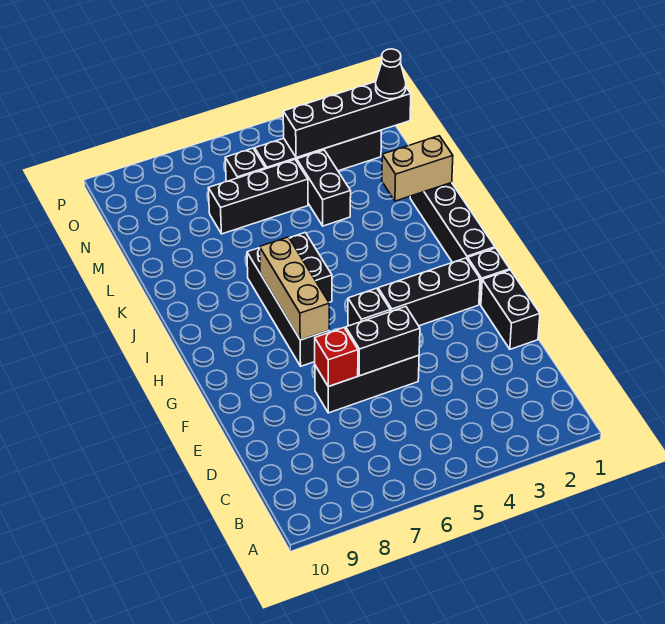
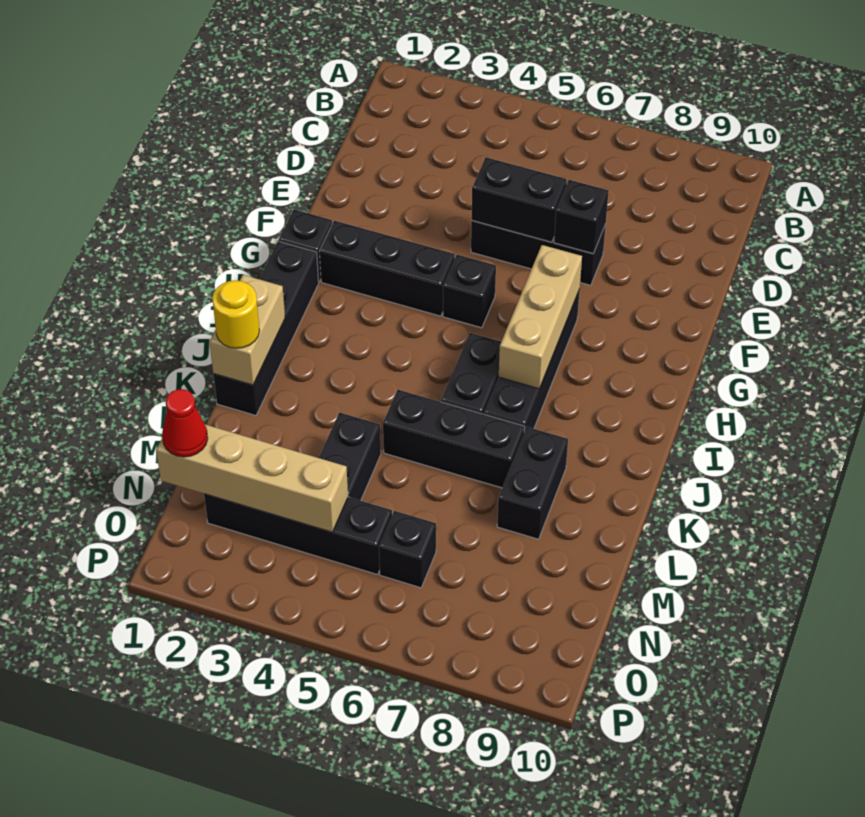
black brick E1:F1 level 1 -> black brick K8:L8 level 1
red brick E7 level 2 -> black brick E7 level 2
tan brick K1:K2 level 2 -> tan brick J1:K1 level 2
none -> yellow round brick K1 level 3
black brick M5:M7 level 1 -> black brick K5:K7 level 1
black brick N1:N4 level 2 -> tan brick N1:N4 level 2
black cone N1 level 3 -> red cone N1 level 3

